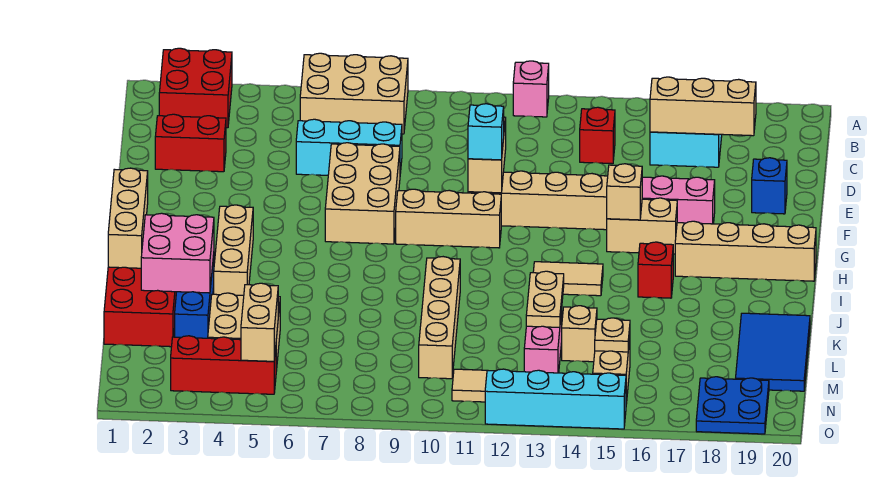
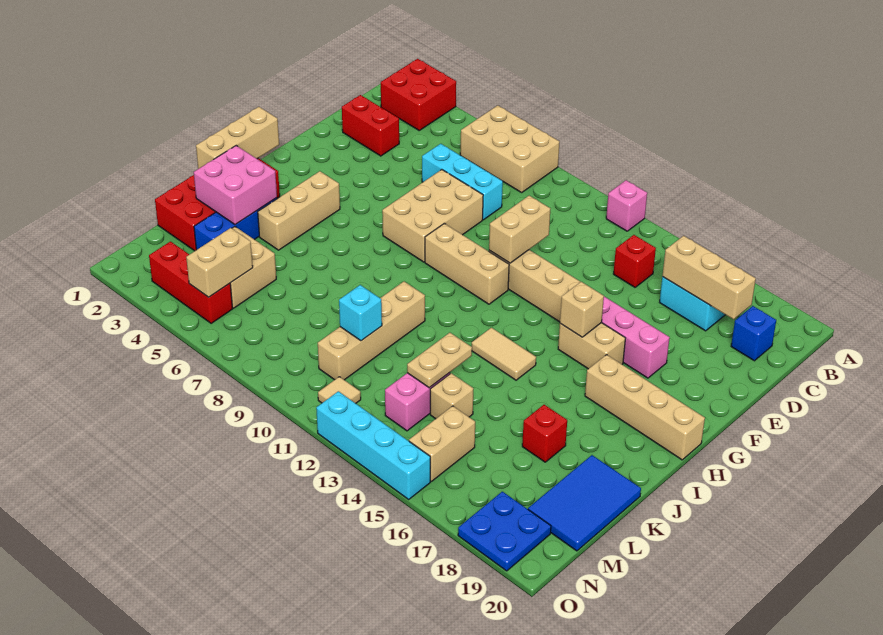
blue brick E19 level 1 -> blue brick C19 level 1
cyan brick F11 level 3 -> cyan brick L10 level 2
red brick I16 level 1 -> red brick K17 level 1
tan plate M15 level 2 -> none

